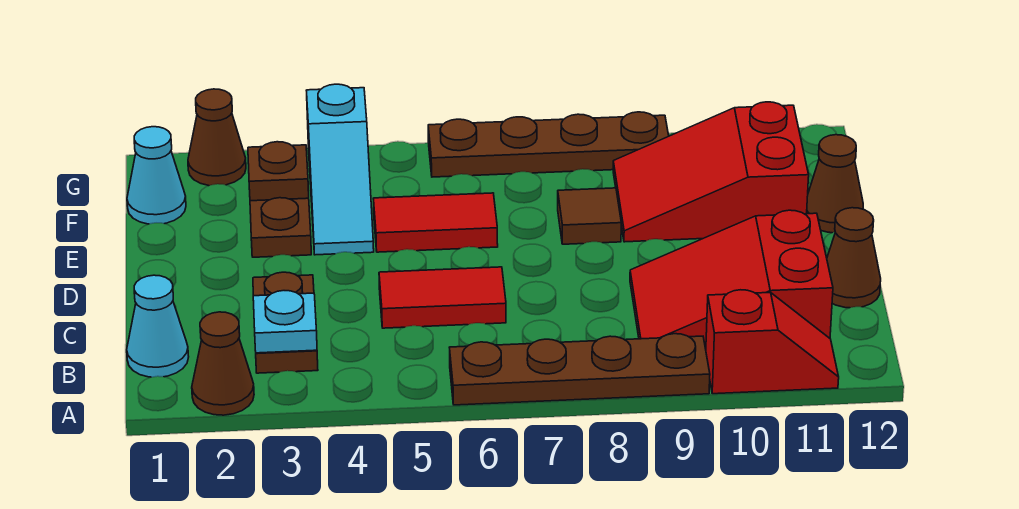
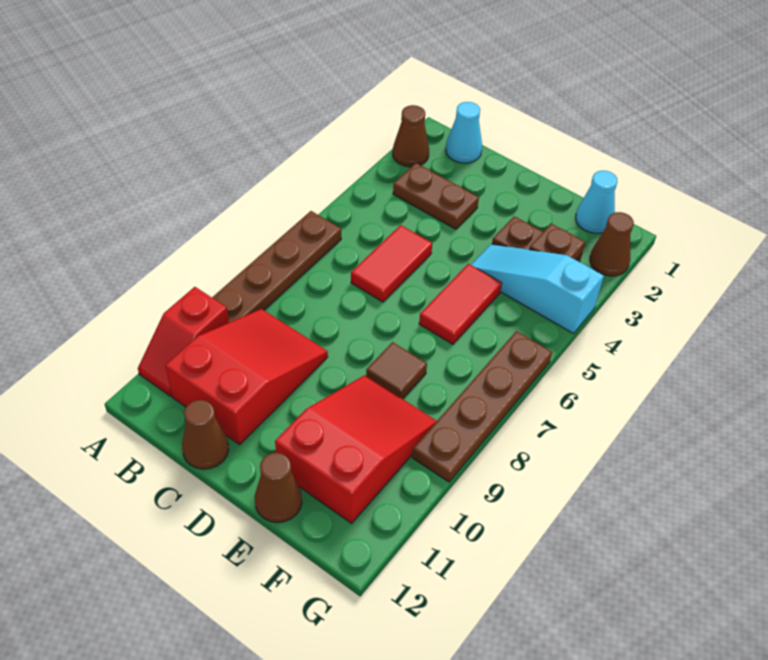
cyan plate B3 level 2 -> none

